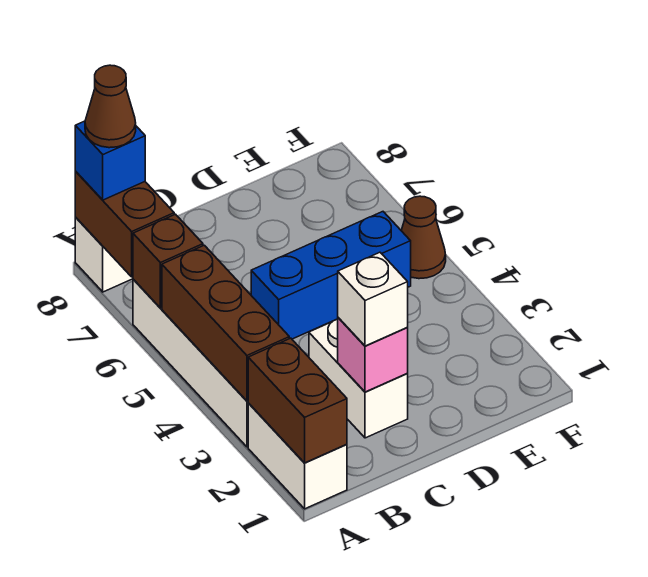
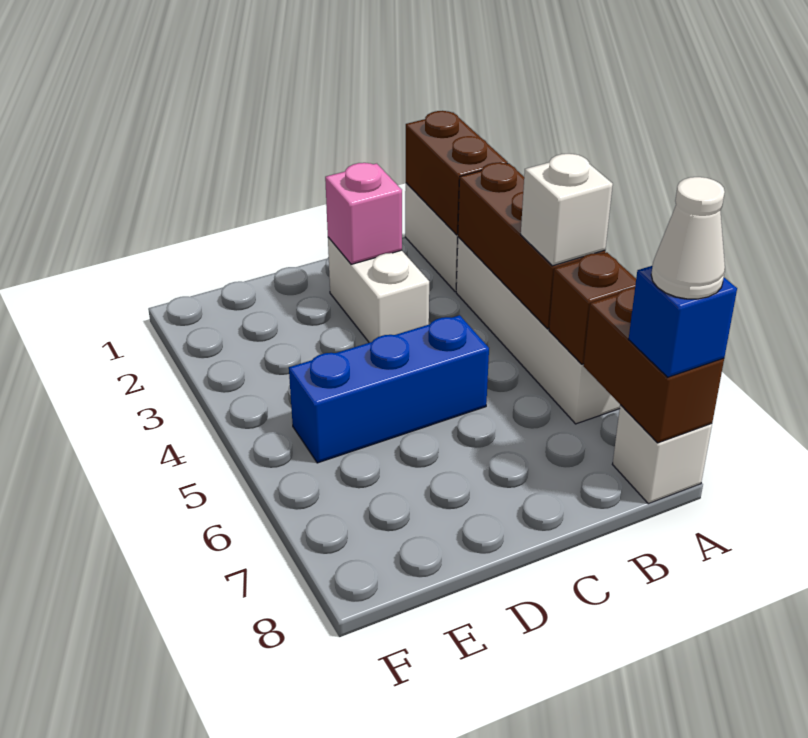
brown cone A8 level 4 -> white cone A8 level 4
white brick C2 level 3 -> white brick A5 level 3
brown cone F5 level 1 -> none

